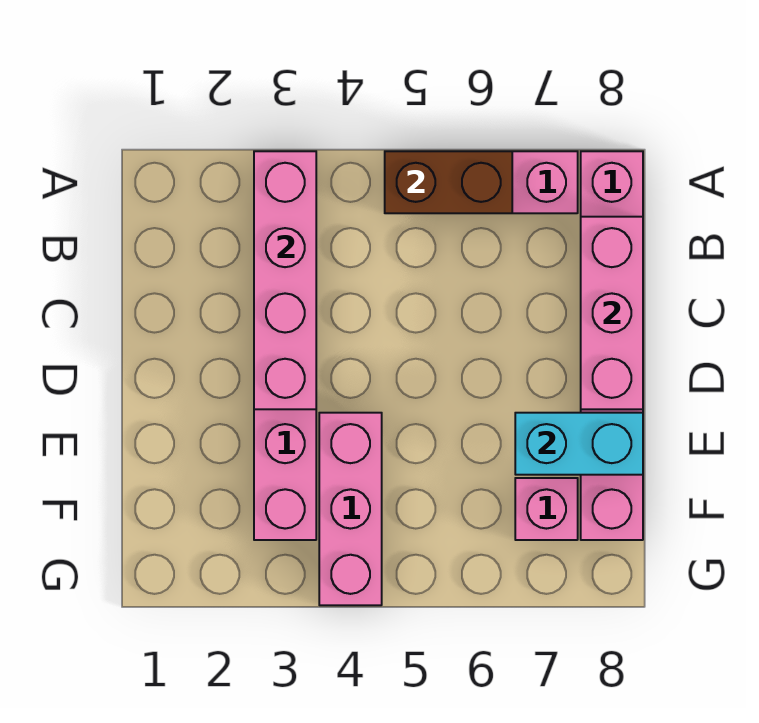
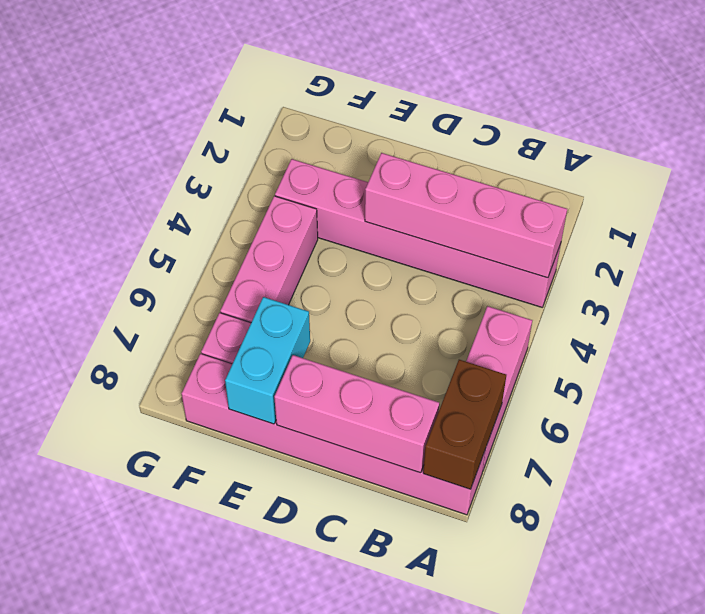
brown brick A5:A6 level 2 -> brown brick A7:A8 level 2
pink brick E4:G4 level 1 -> pink brick F4:F6 level 1

